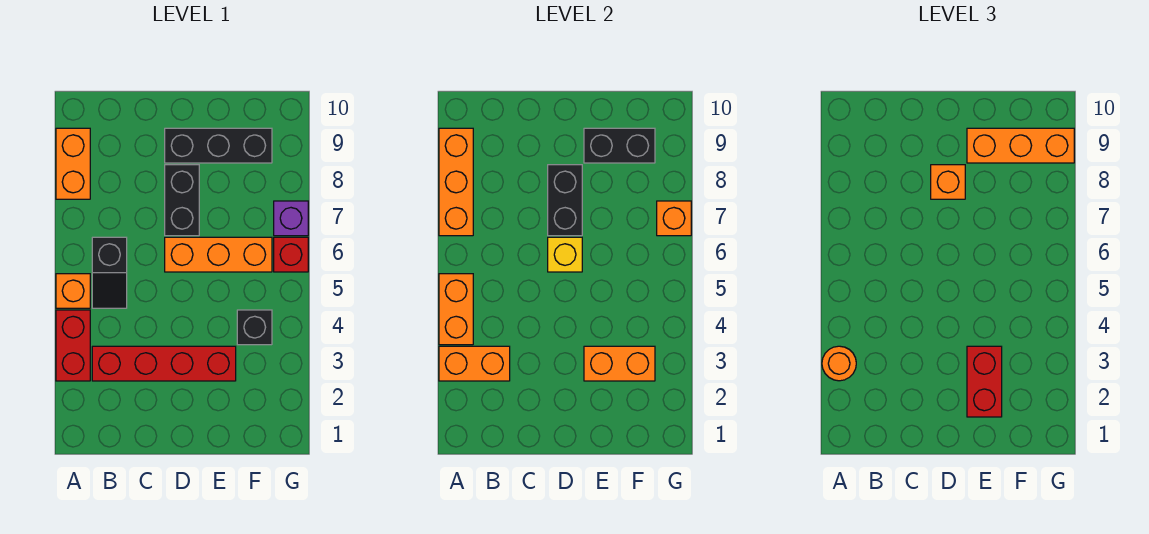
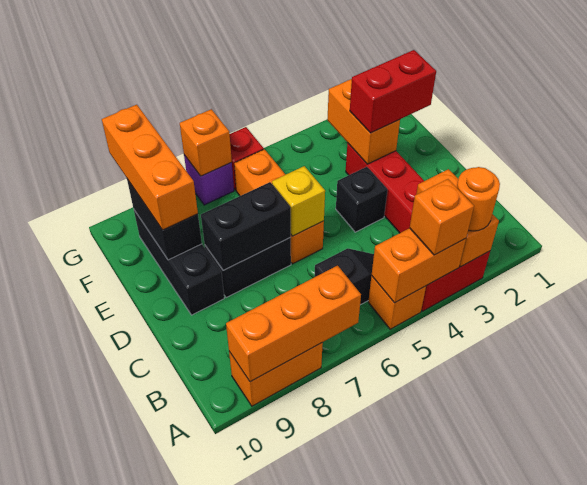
orange brick D8 level 3 -> orange brick A4 level 3
black brick F4 level 1 -> black brick D4 level 1

